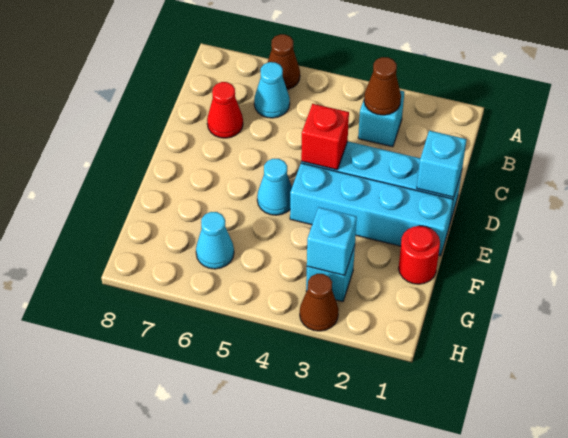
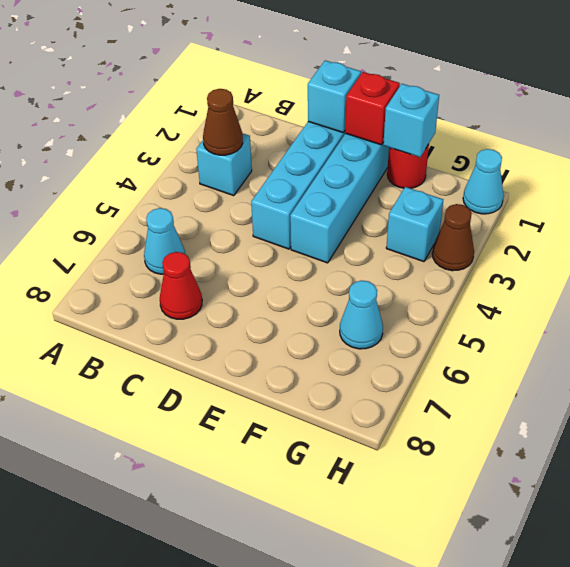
brown cone A6 level 1 -> none
red brick D4 level 2 -> red brick E1 level 2
cyan cone E5 level 1 -> cyan cone H1 level 1
cyan brick G3 level 2 -> cyan brick F1 level 2

